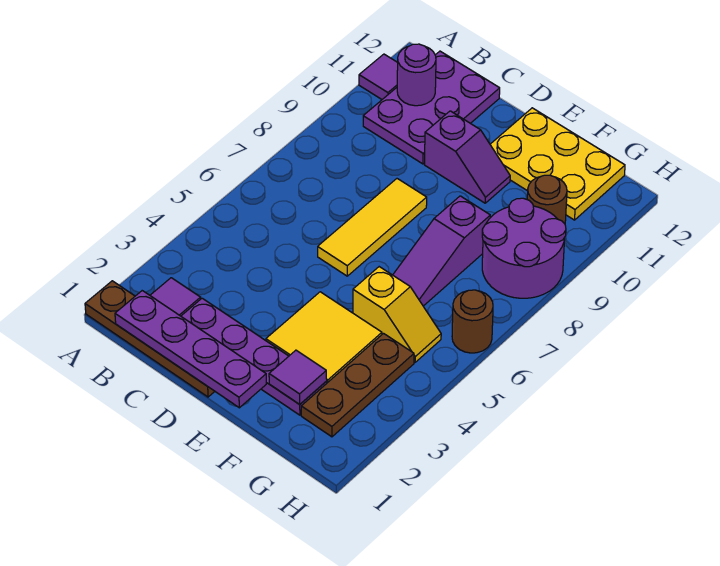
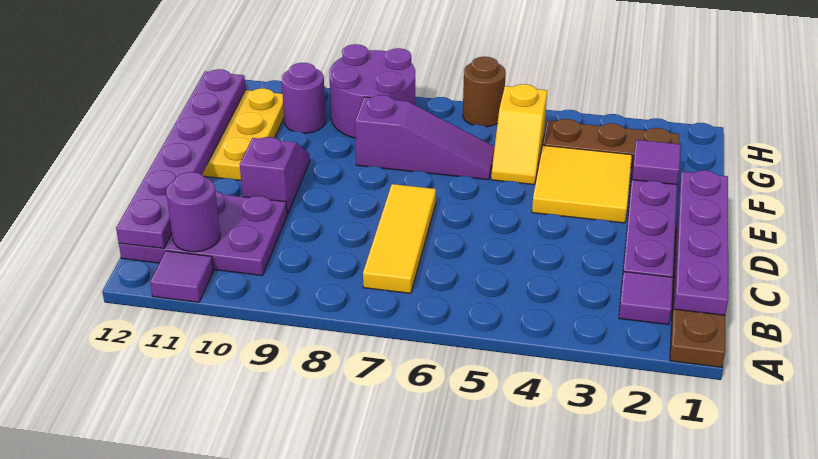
none -> purple plate B12:G12 level 2
yellow tile D6:D8 level 1 -> yellow tile B7:D7 level 1
yellow slope F5:G5 level 1 top F -> yellow slope F5:G5 level 1 top G
brown round brick G10 level 1 -> purple round brick G10 level 1

